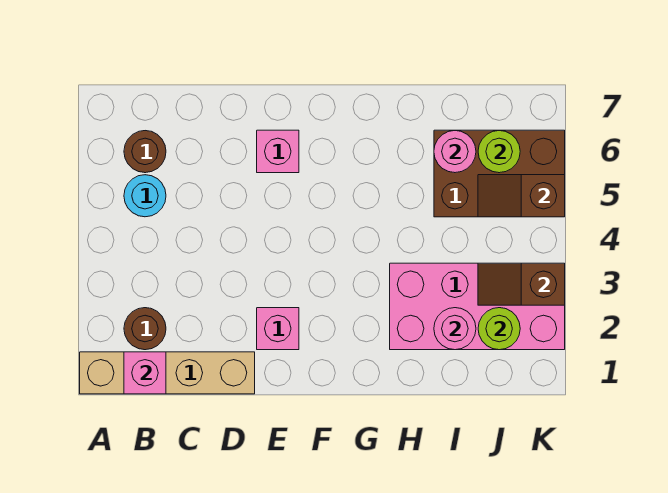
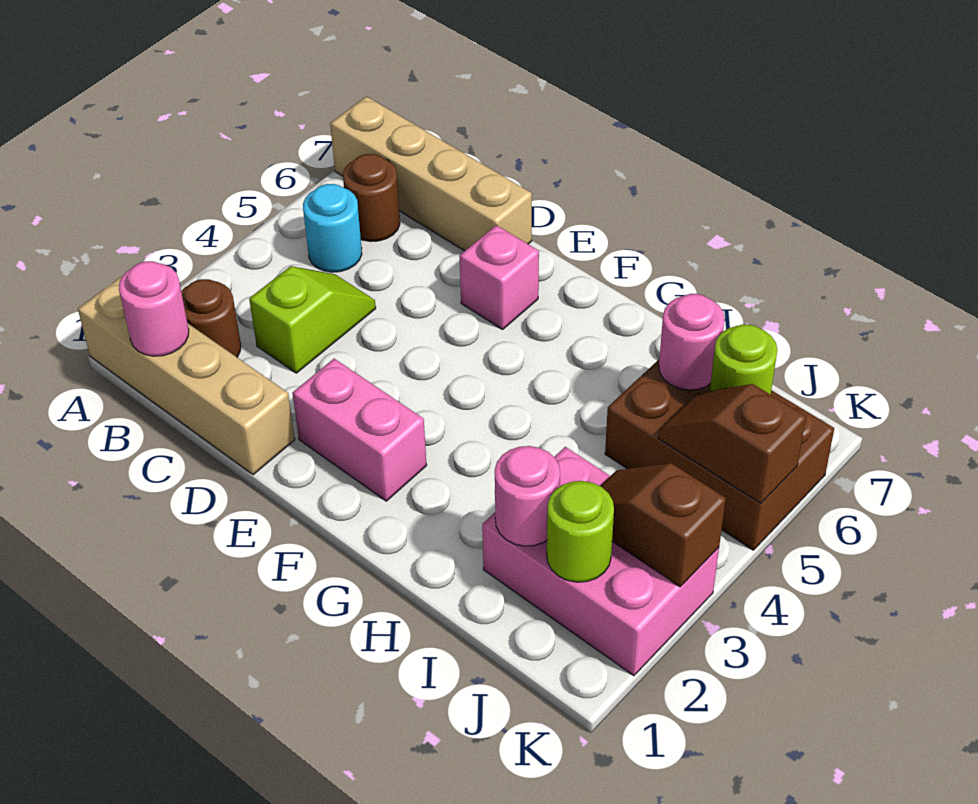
none -> tan brick A7:D7 level 1
pink brick B1 level 2 -> pink round brick B1 level 2
none -> lime slope C3:C4 level 1 top 3
pink brick E2 level 1 -> pink brick E2:F2 level 1
pink brick H2:K3 level 1 -> pink brick I2:K3 level 1

